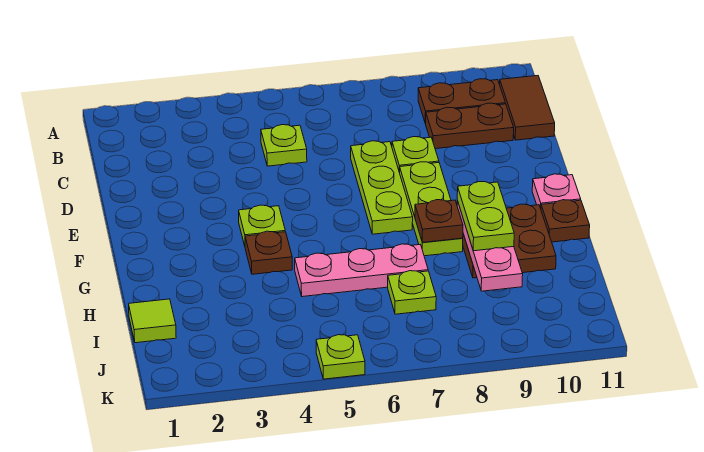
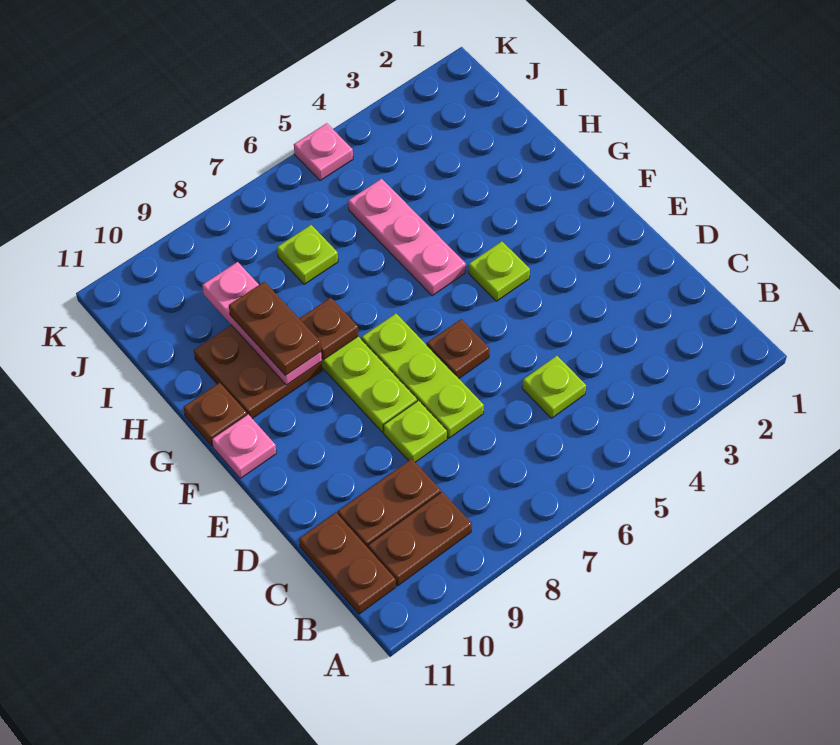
brown tile B11:C11 level 1 -> brown plate B11:C11 level 1
brown plate G4 level 1 -> brown plate E6 level 1
lime plate G9:H9 level 3 -> brown plate G9:H9 level 3
pink plate H5:H7 level 1 -> pink plate G5:I5 level 1
lime tile I1 level 1 -> none
lime plate K5 level 1 -> pink plate K5 level 1

